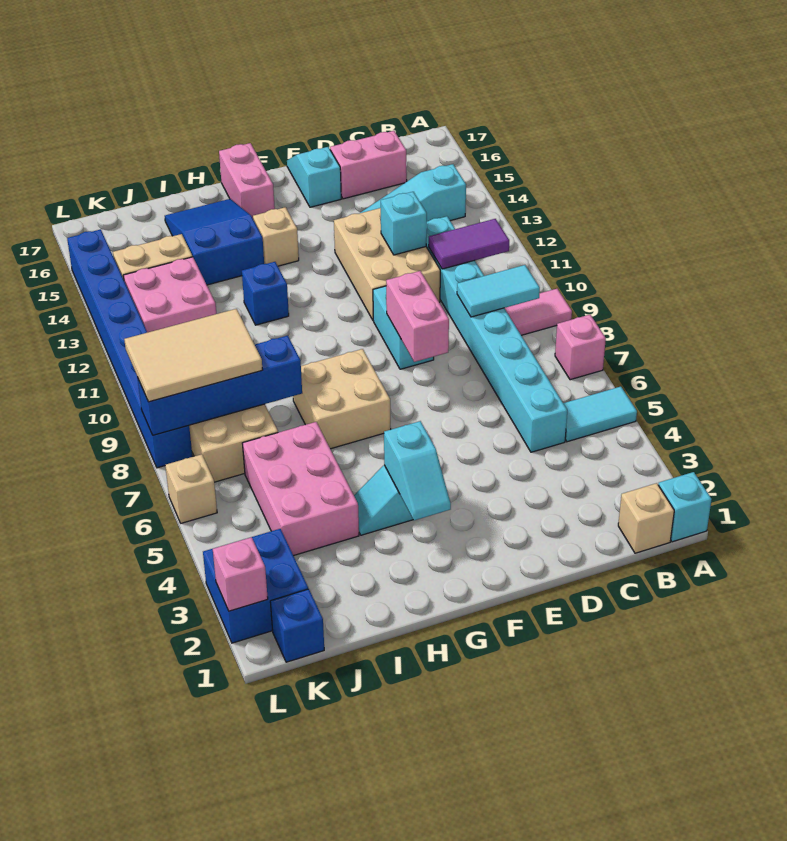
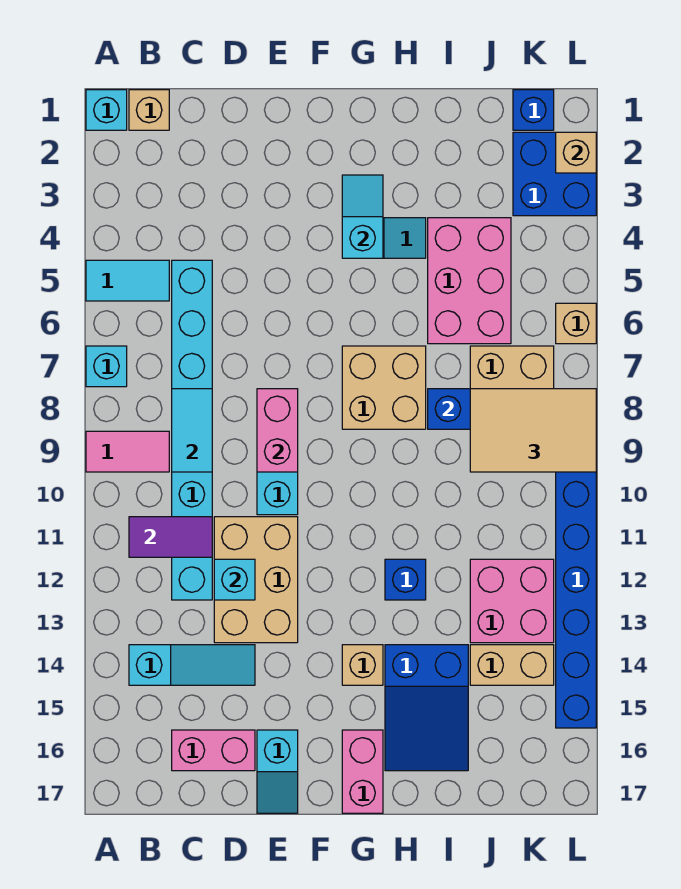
pink brick A7 level 1 -> cyan brick A7 level 1
cyan tile B9:C9 level 2 -> cyan tile C8:C9 level 2
pink brick L2 level 2 -> tan brick L2 level 2

